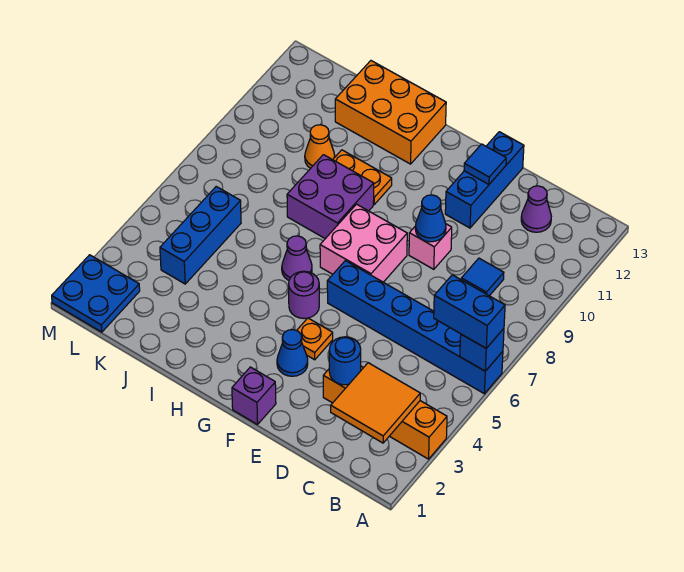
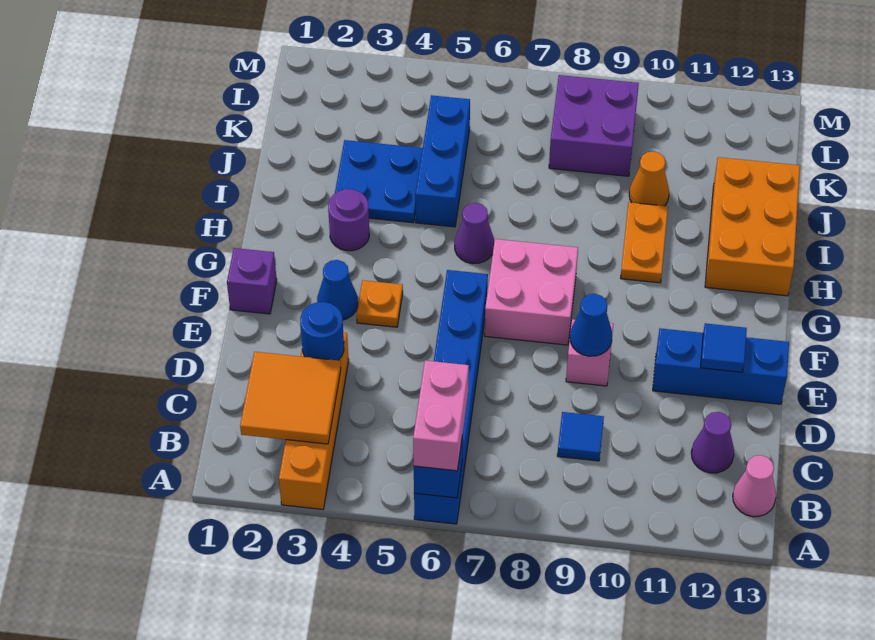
blue brick A6:B6 level 3 -> pink brick A6:B6 level 3
none -> pink cone B13 level 1
purple round brick G5 level 1 -> purple round brick H3 level 1
purple brick H8:I9 level 1 -> purple brick K8:L9 level 1
blue brick K4:K6 level 1 -> blue brick I5:K5 level 1
blue plate L1:M2 level 1 -> blue plate I3:J4 level 1

